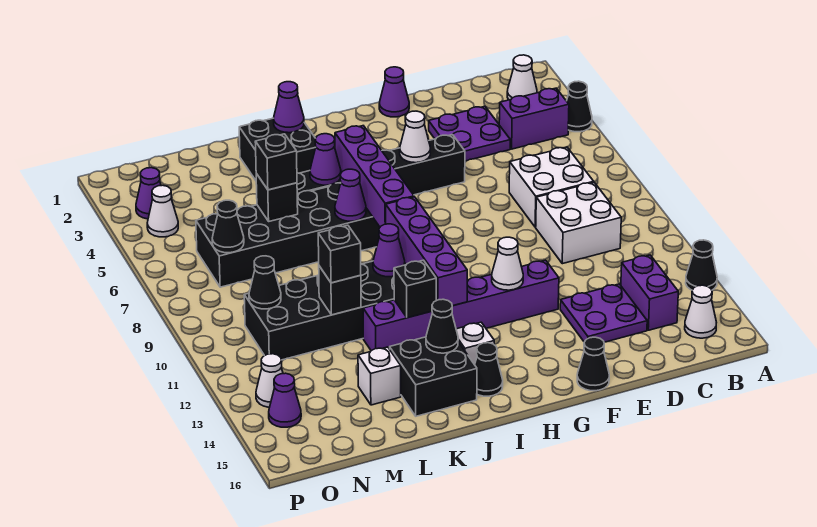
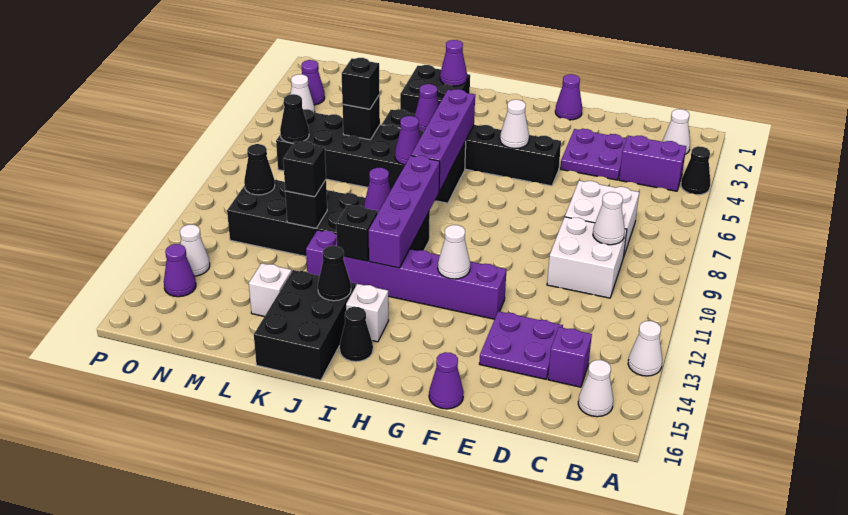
black cone A13 level 1 -> white cone A13 level 1
none -> white cone C9 level 2
purple brick C13:C14 level 1 -> purple brick C14 level 1
black cone F16 level 1 -> purple cone F16 level 1
black brick J14:K15 level 1 -> black brick J14:K16 level 1

